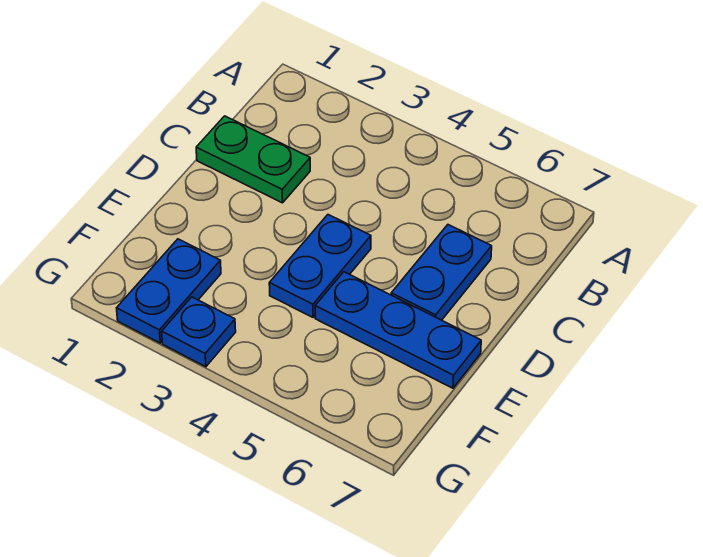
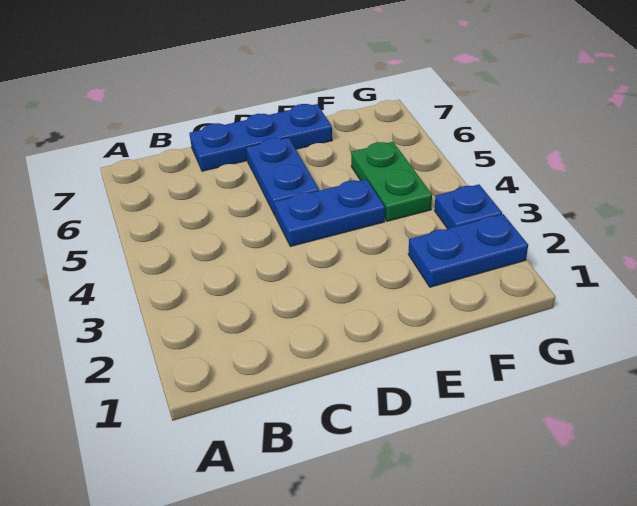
green plate C1:C2 level 1 -> green plate F4:F5 level 1
blue plate C6:D6 level 1 -> blue plate D5:D6 level 1
blue plate E5:E7 level 1 -> blue plate C7:E7 level 1

